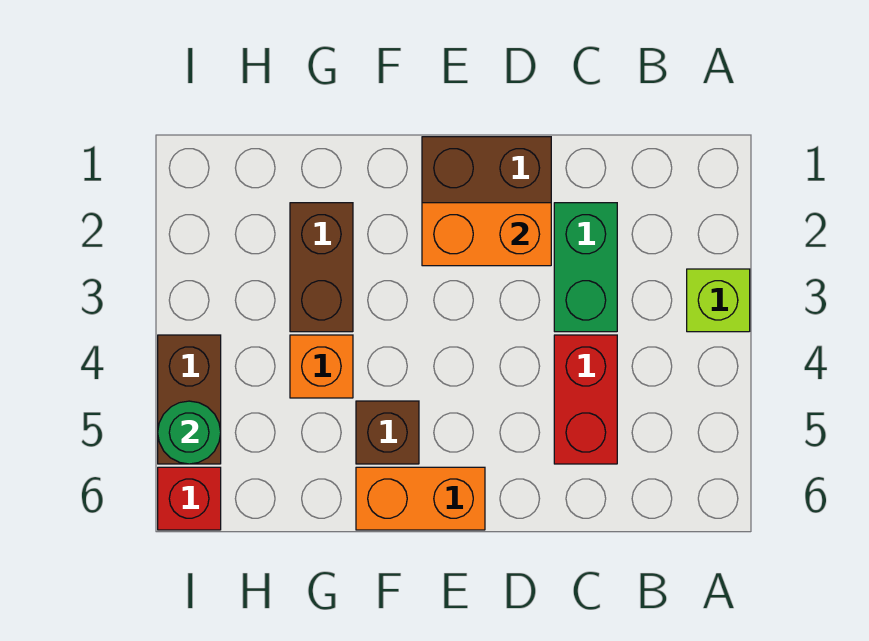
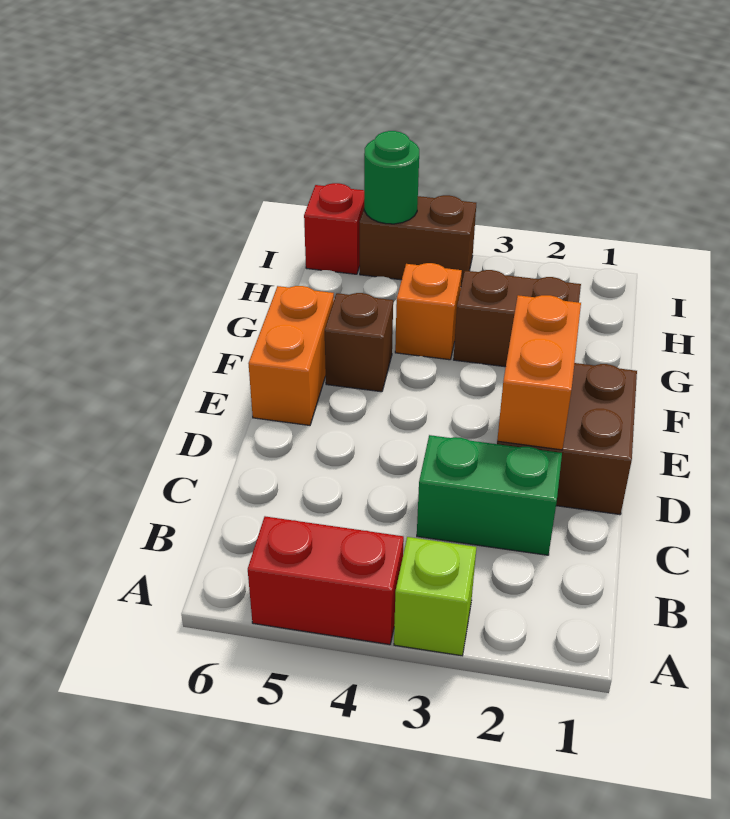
red brick C4:C5 level 1 -> red brick A4:A5 level 1

